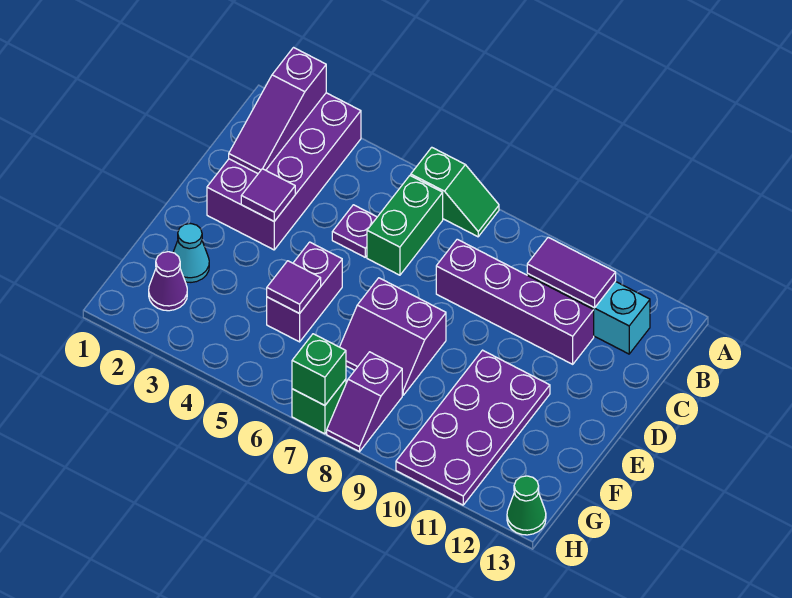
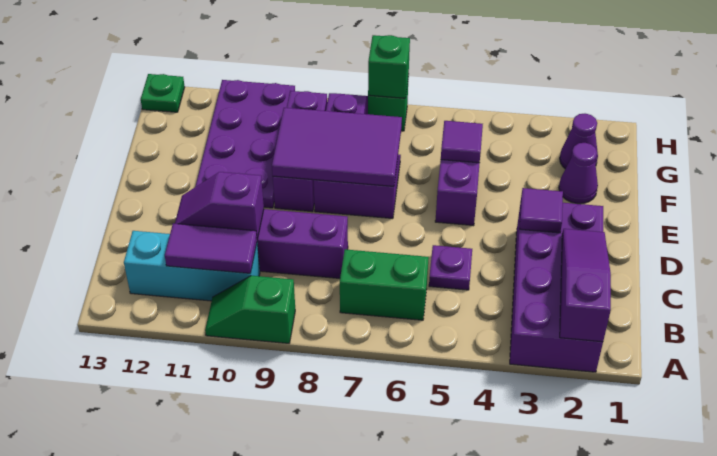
green slope A6:A7 level 1 top 6 -> green slope A9:A10 level 1 top 9
green brick B6:C6 level 1 -> green brick B6:B7 level 1
none -> purple slope C10:C11 level 2 top 10
none -> purple tile E7:F9 level 2
none -> purple brick E9:G9 level 1
cyan cone F2 level 1 -> purple cone F2 level 1
green cone H13 level 1 -> green plate H13 level 1

